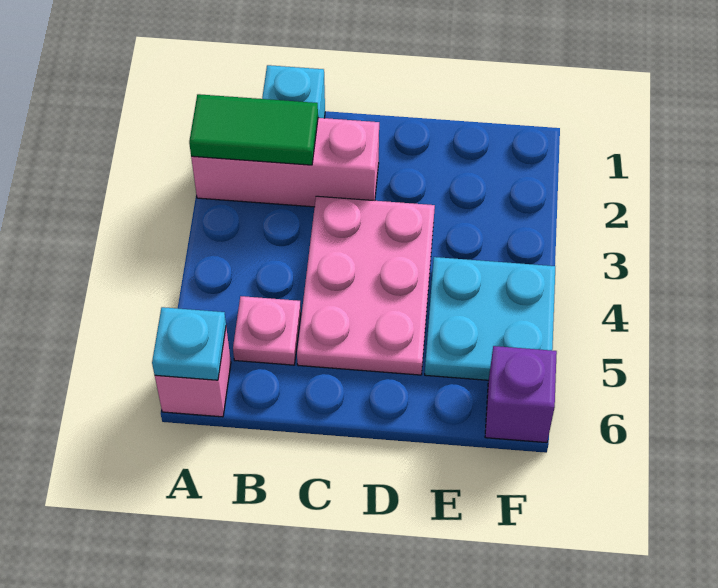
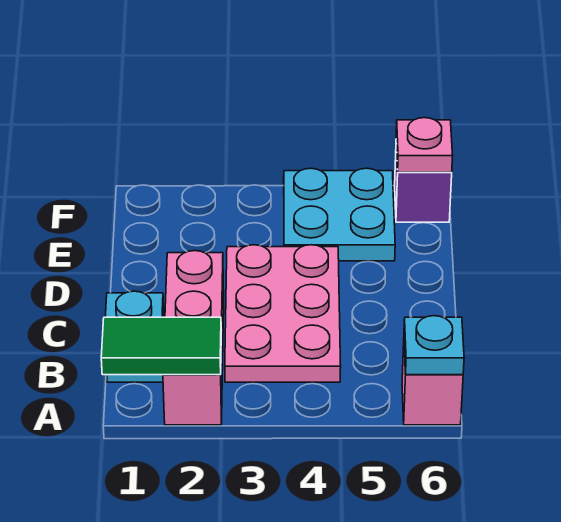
green tile A2:B2 level 2 -> green tile A1:A2 level 2
pink plate B5 level 1 -> pink plate F6 level 2
pink plate C3:D5 level 1 -> pink plate B3:D4 level 1

